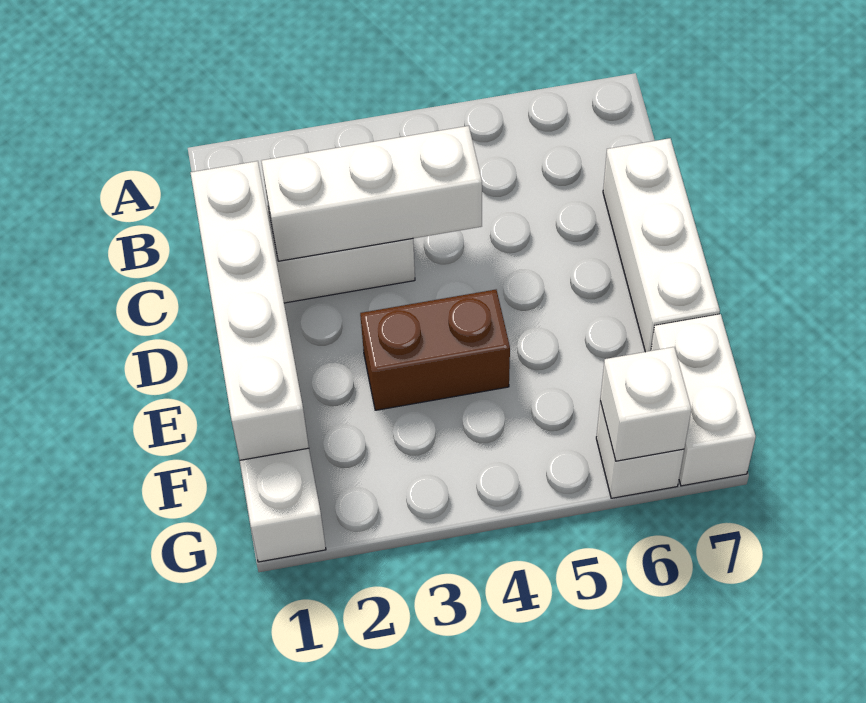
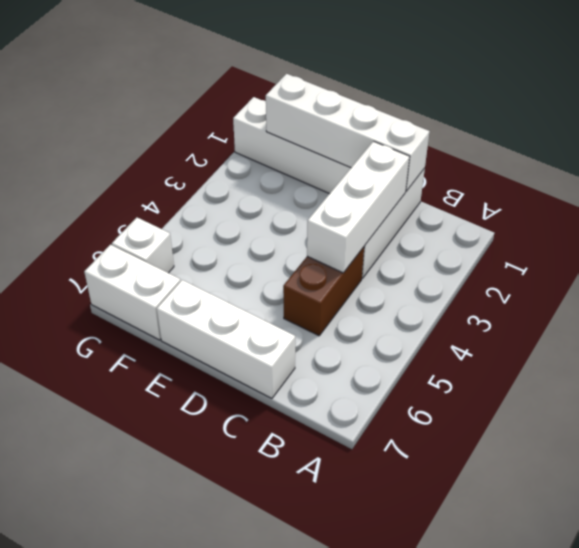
brown brick E3:E4 level 1 -> brown brick C4:C5 level 1
white brick G6 level 2 -> none

